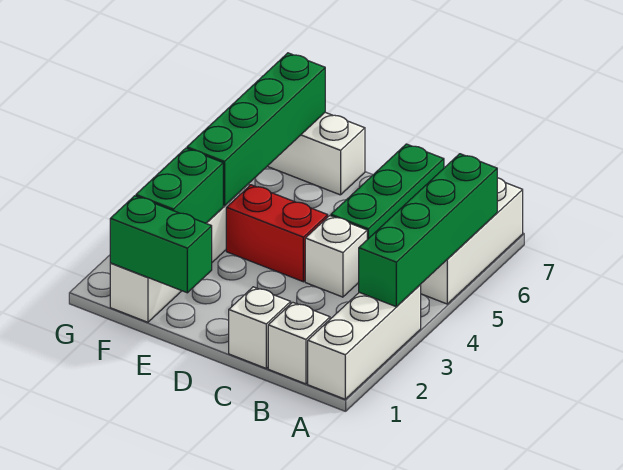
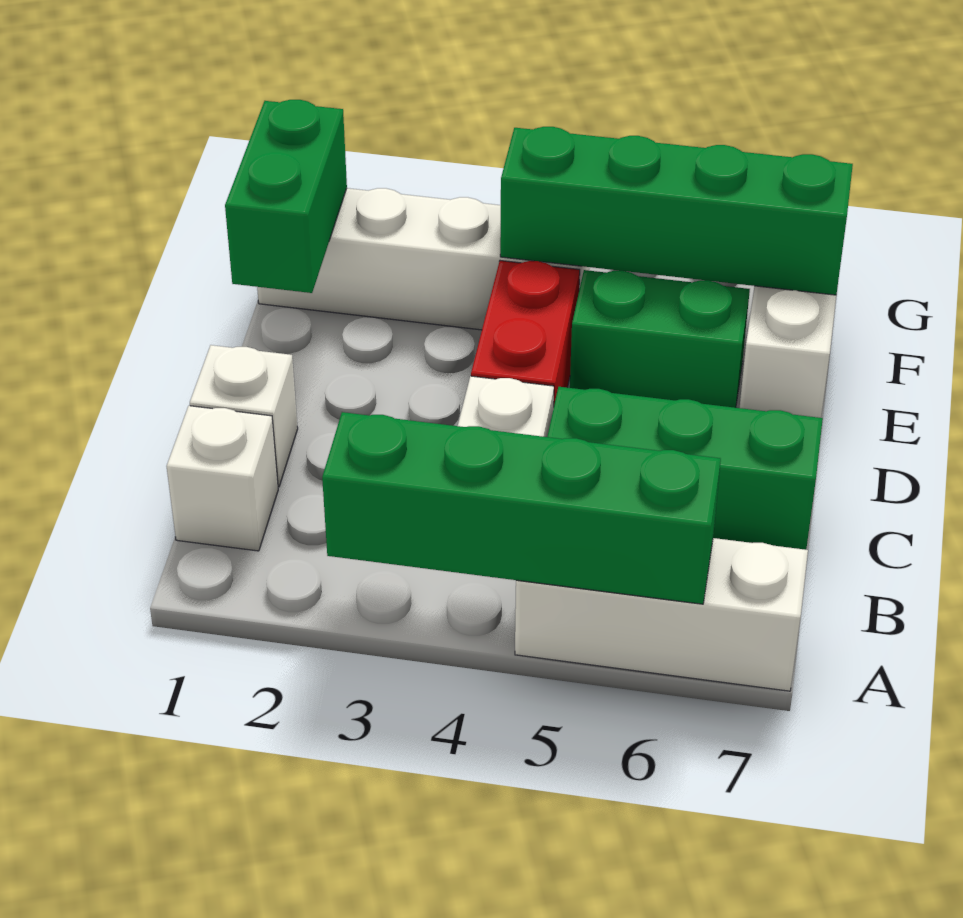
white brick A1:A3 level 1 -> none
green brick F2:F3 level 2 -> green brick E5:E6 level 1

